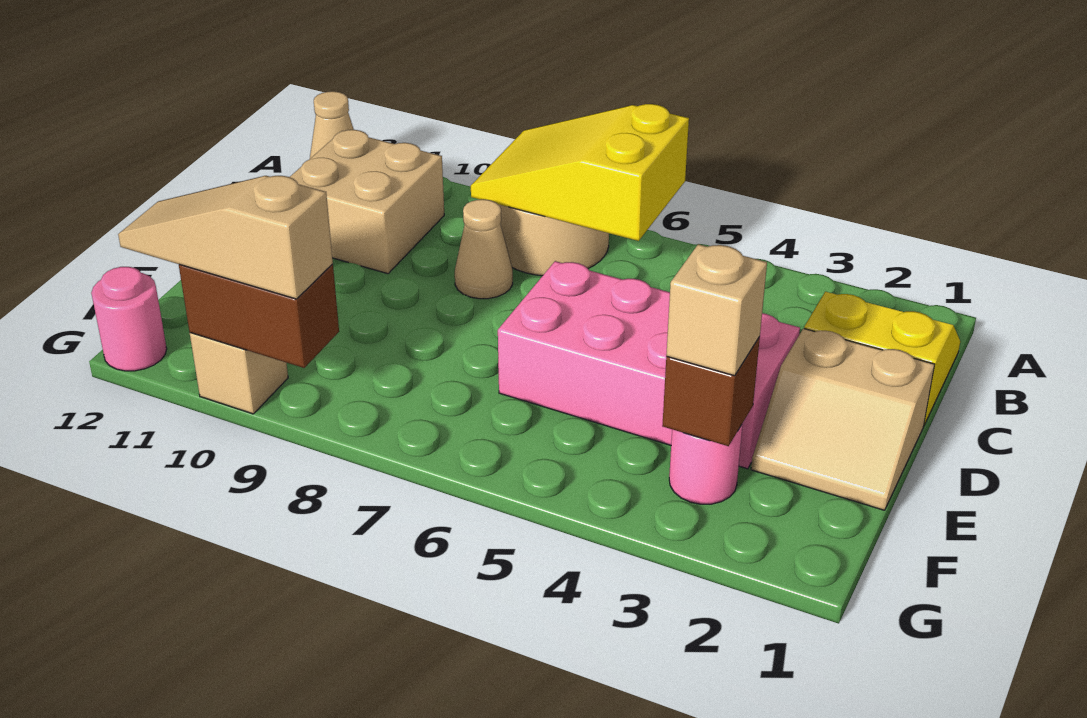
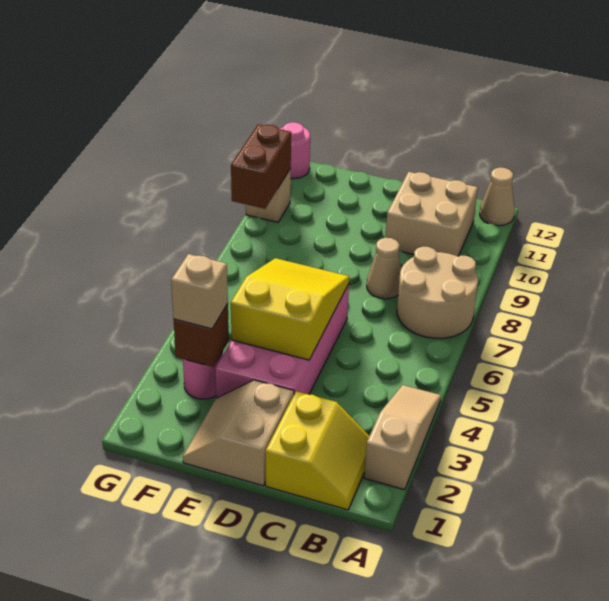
yellow slope A6:B8 level 2 top 6 -> yellow slope D4:E6 level 2 top 4
tan slope G9:G11 level 3 top 9 -> tan slope A2:A4 level 1 top 2

